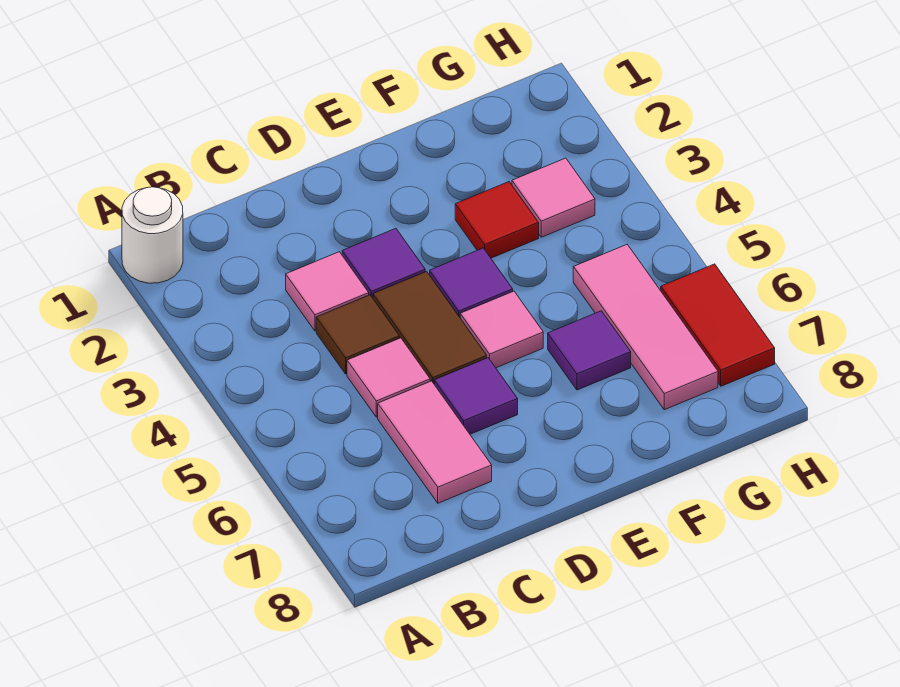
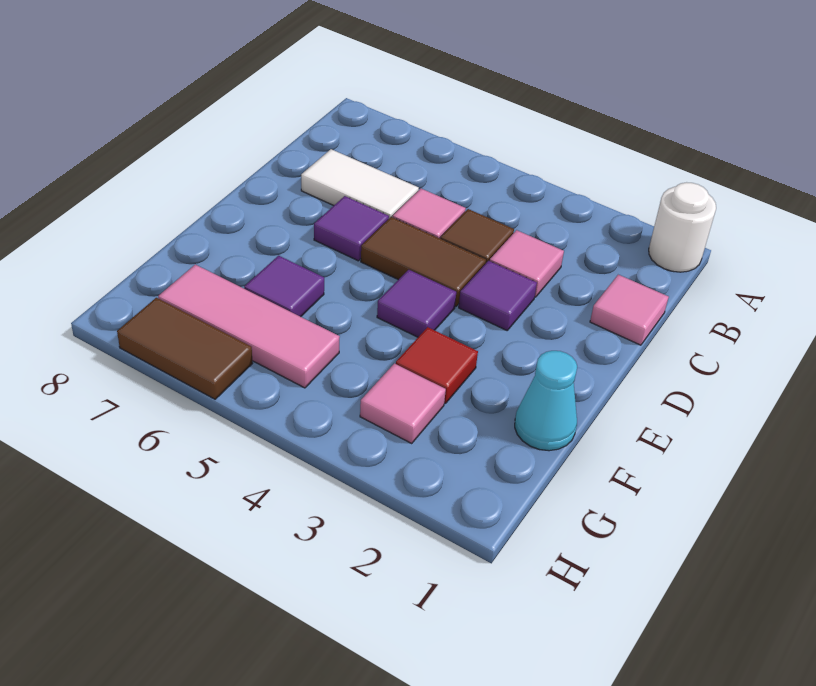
pink tile C6:C7 level 1 -> white tile C6:C7 level 1
pink tile E5 level 1 -> pink tile C1 level 1
none -> cyan cone F1 level 1
red tile H6:H7 level 1 -> brown tile H6:H7 level 1

